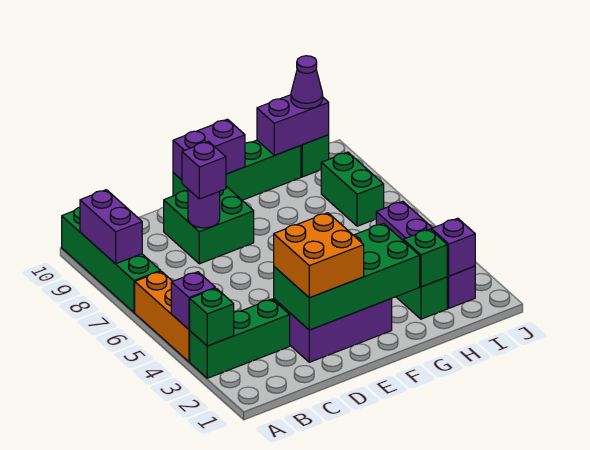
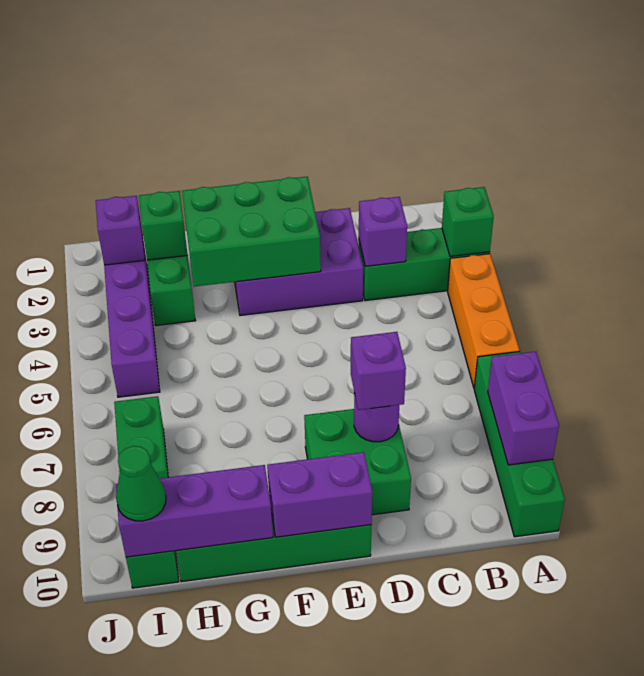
purple brick A4 level 2 -> purple brick C3 level 2
green brick D2:G3 level 2 -> green brick E2:G3 level 2
orange brick D2:E3 level 3 -> none
purple brick H10:I10 level 2 -> purple brick G10:I10 level 2
purple cone I10 level 3 -> green cone I10 level 3

